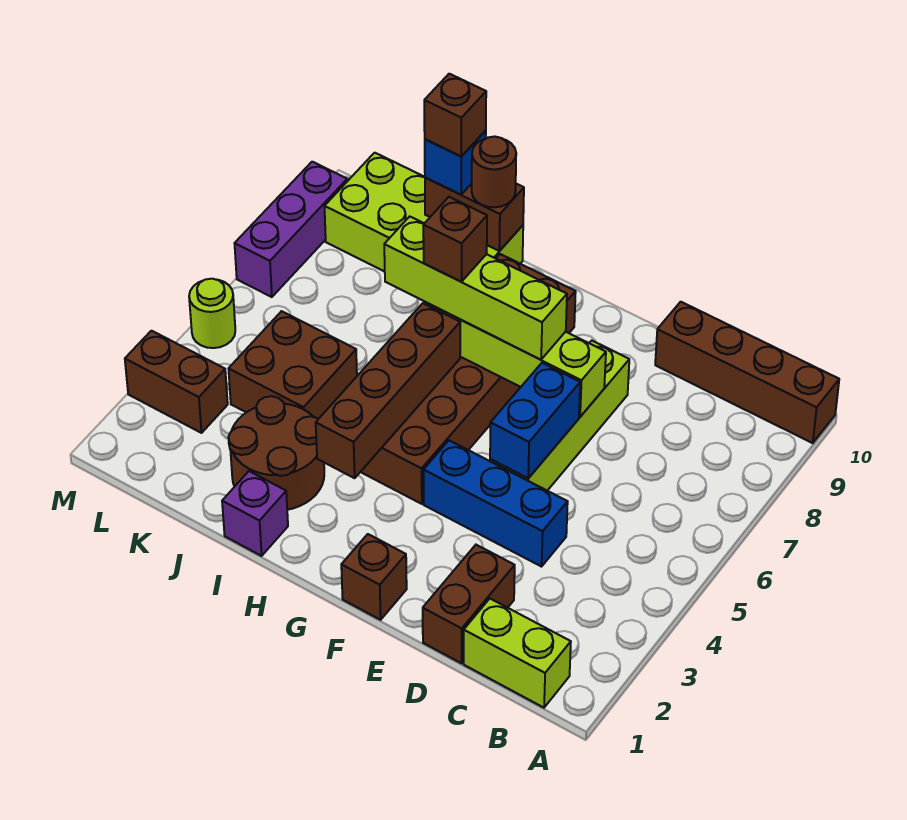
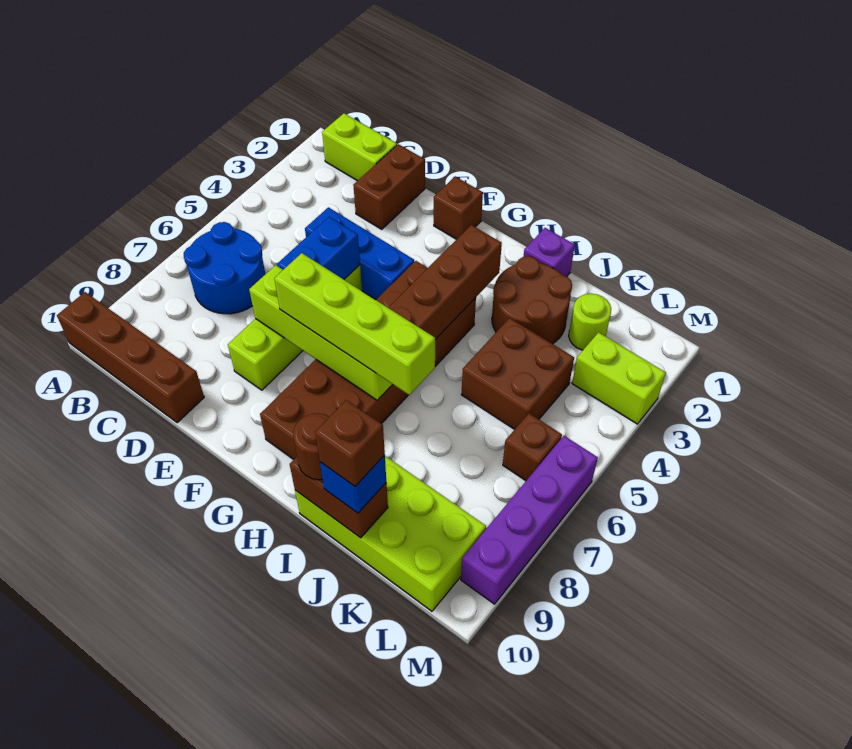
none -> blue round brick B6:C7 level 1
brown brick H7 level 4 -> brown brick L6 level 1
brown brick L3:M3 level 1 -> lime brick L3:M3 level 1
lime round brick M5 level 1 -> lime round brick K2 level 1
purple brick M7:M9 level 1 -> purple brick M6:M9 level 1

